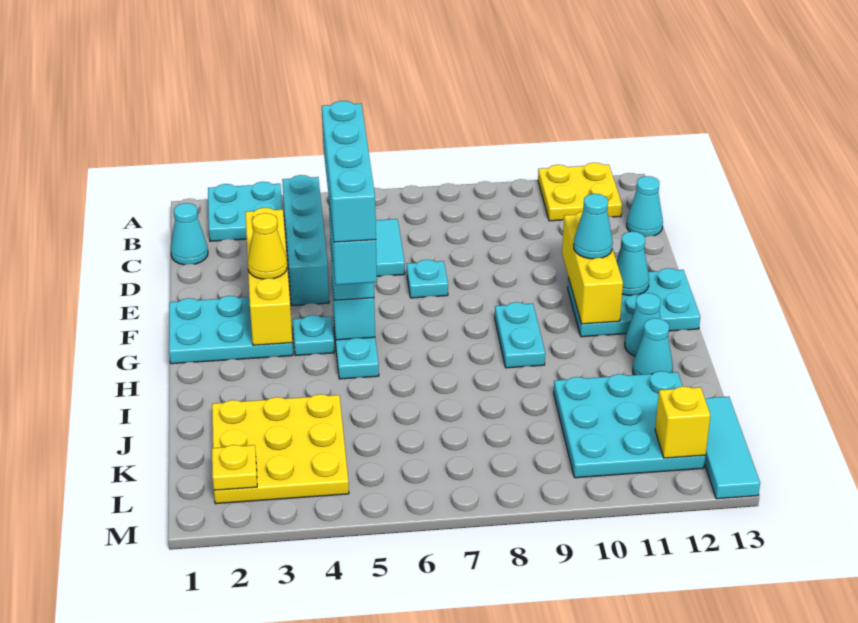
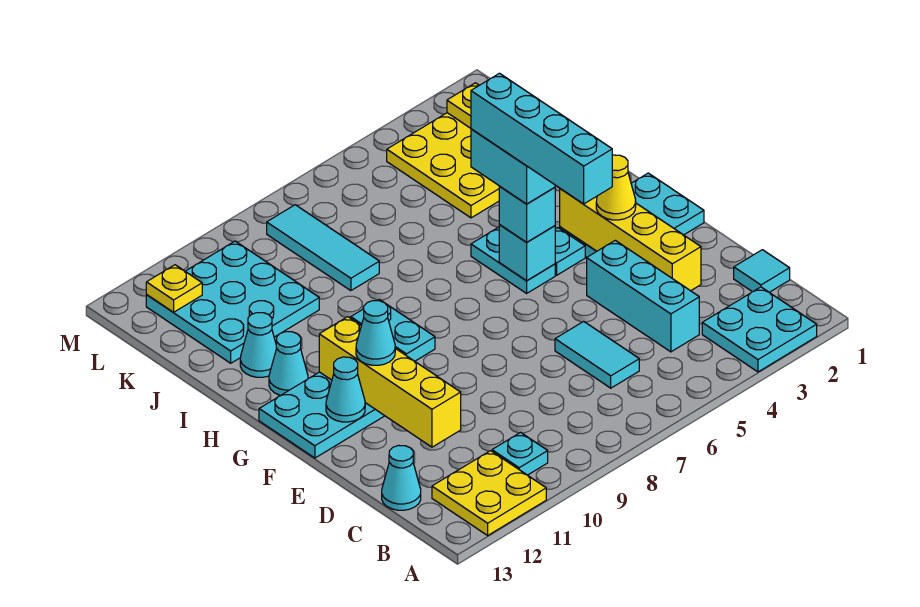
cyan brick B4:E4 level 1 -> cyan brick C4:E4 level 1
cyan cone C1 level 1 -> cyan tile C1 level 1
cyan plate E7 level 1 -> cyan plate B10 level 1
yellow brick E11:G11 level 2 -> yellow brick D11:G11 level 2
cyan tile K13:M13 level 1 -> cyan tile J8:L8 level 1
yellow brick L12 level 2 -> yellow plate L12 level 2

